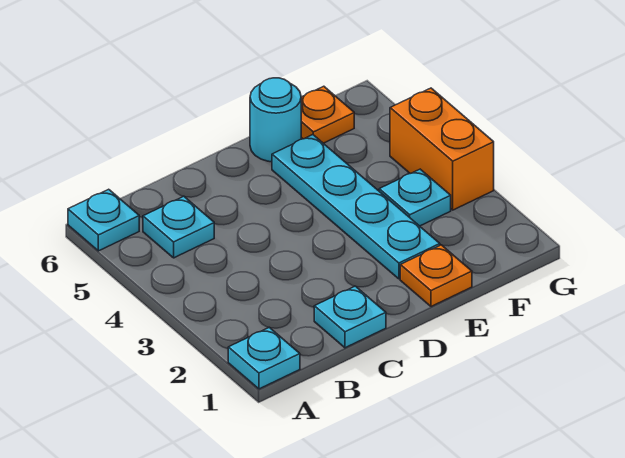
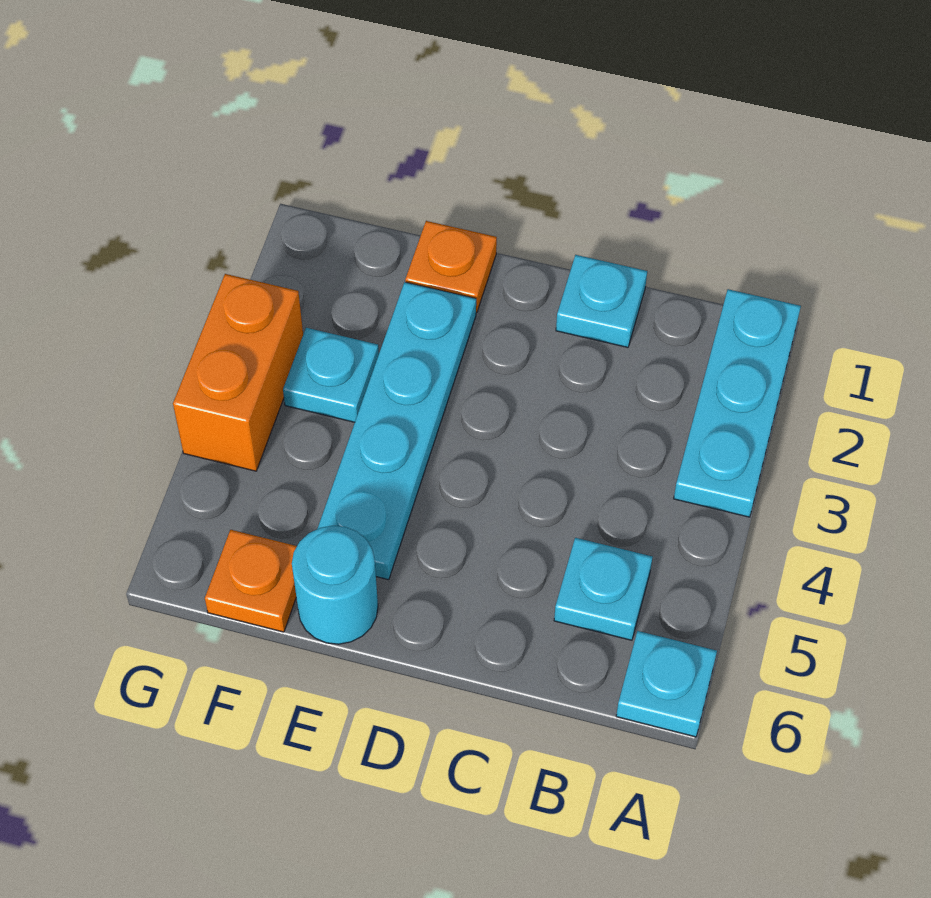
cyan plate A1 level 1 -> cyan plate A1:A3 level 1

